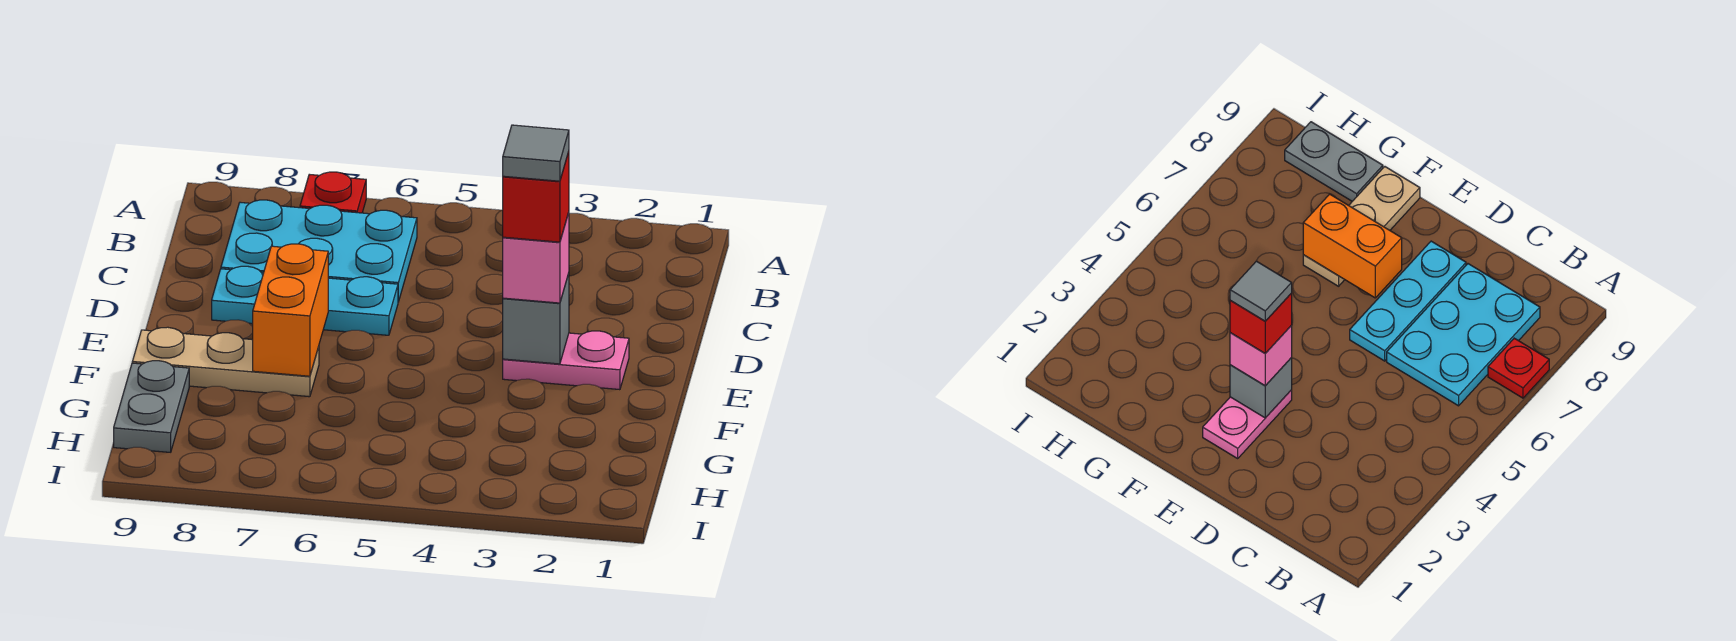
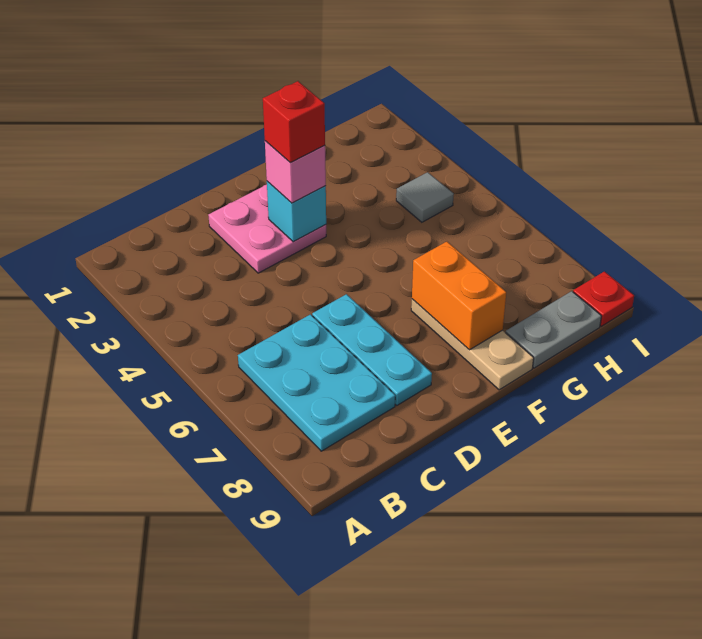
red plate A7 level 1 -> red plate I9 level 1
pink plate E2:E3 level 1 -> pink plate D2:E3 level 1
grey brick E3 level 2 -> cyan brick E3 level 2
grey tile E3 level 5 -> grey tile H4 level 1
orange brick E7:F7 level 2 -> orange brick F7:F8 level 2

